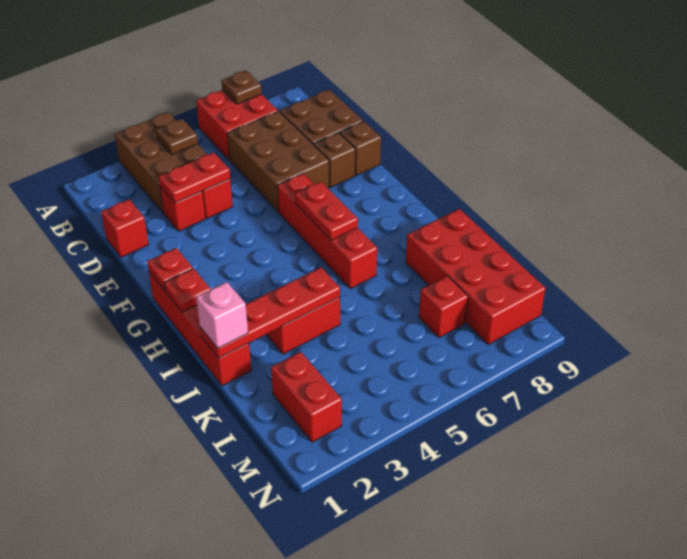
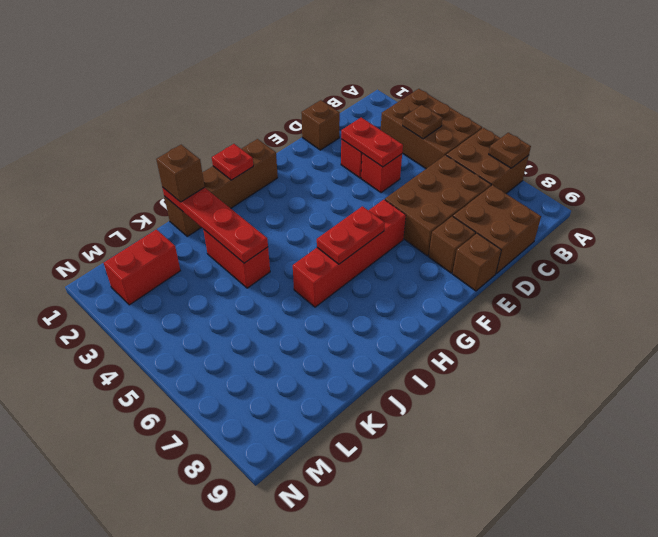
brown brick A3:C4 level 1 -> brown brick A3:B5 level 1
red brick A6:B7 level 1 -> brown brick A6:B7 level 1
red brick D1 level 1 -> brown brick D1 level 1
red brick G1:J1 level 1 -> brown brick G1:J1 level 1
red plate G1 level 2 -> none
pink brick J1 level 3 -> brown brick J1 level 3
red brick J8:M9 level 1 -> none
red brick L7 level 1 -> none

